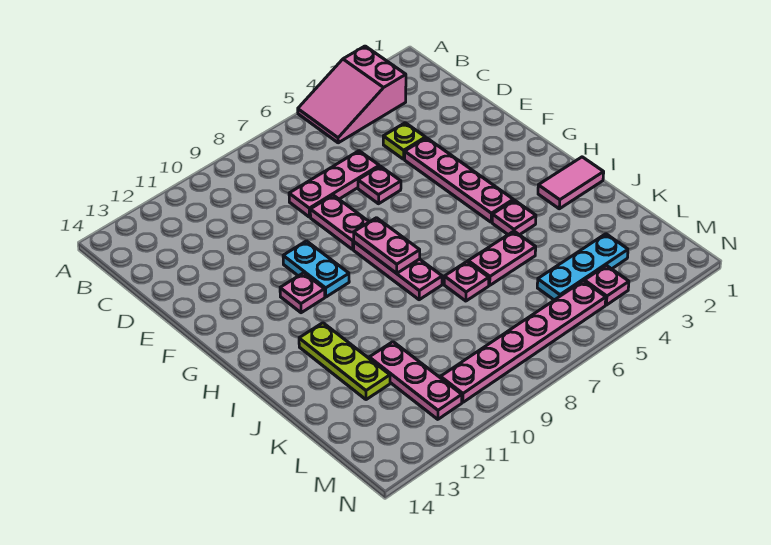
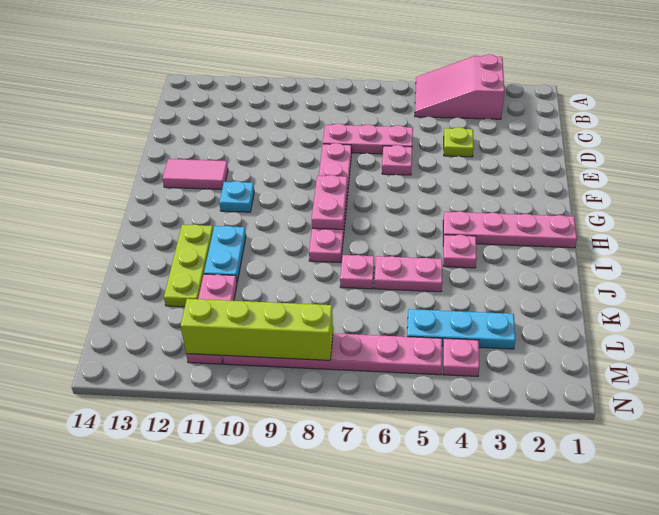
pink plate E4:H4 level 1 -> pink plate H1:H4 level 1
cyan plate F10:G10 level 1 -> cyan plate I11:J11 level 1
pink plate G11 level 1 -> cyan plate G11 level 1
pink tile I1:I2 level 1 -> pink tile F12:F13 level 1
none -> lime brick M8:M11 level 2

